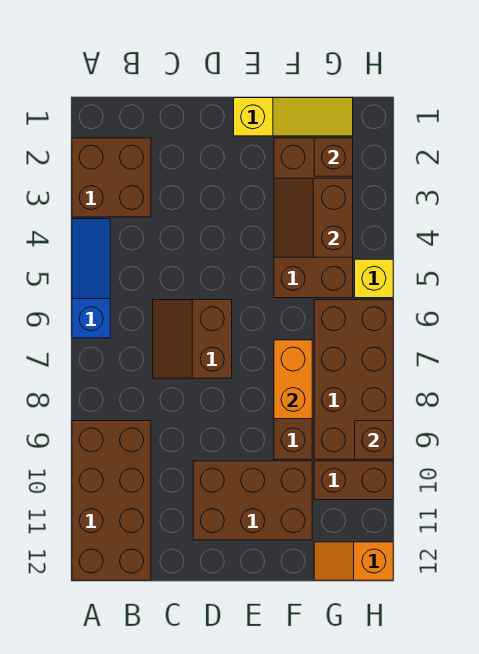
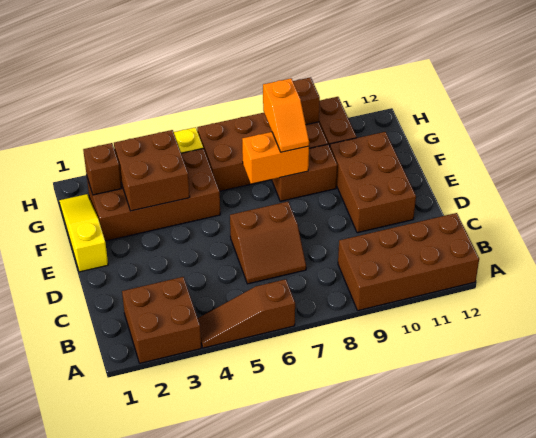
blue slope A4:A6 level 1 top 6 -> brown slope A4:A6 level 1 top 6
brown slope F3:G4 level 2 top G -> brown brick F3:G4 level 2
orange slope G12:H12 level 1 top H -> orange slope F8:G8 level 3 top G

